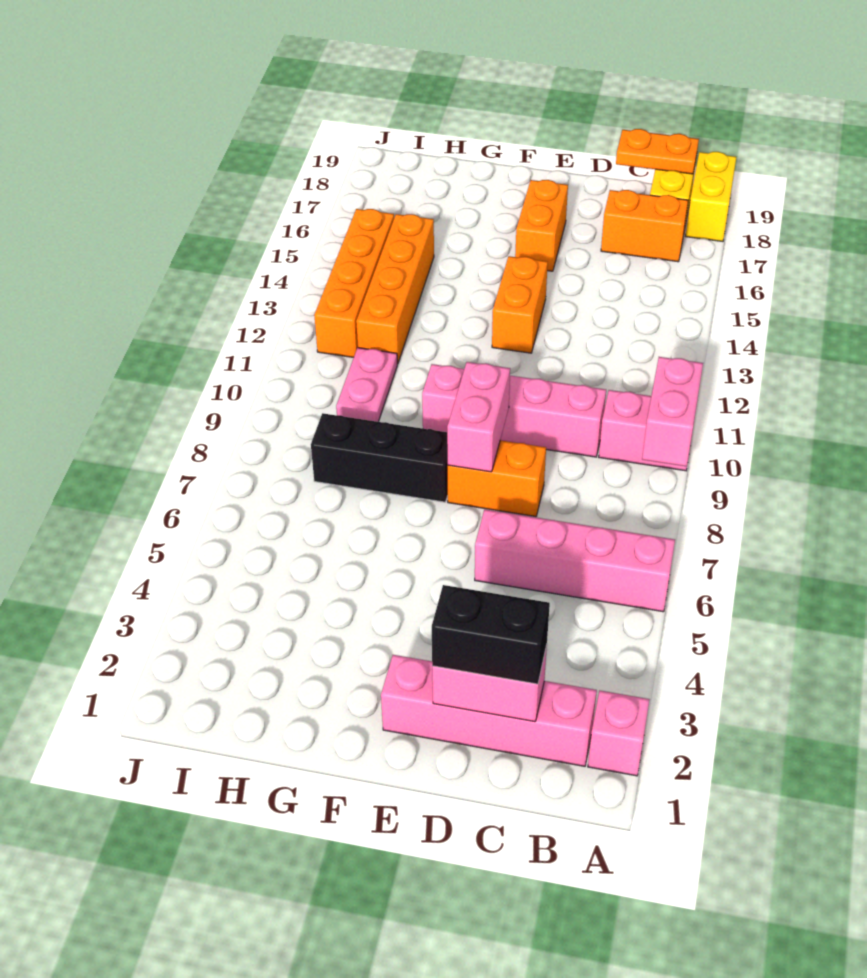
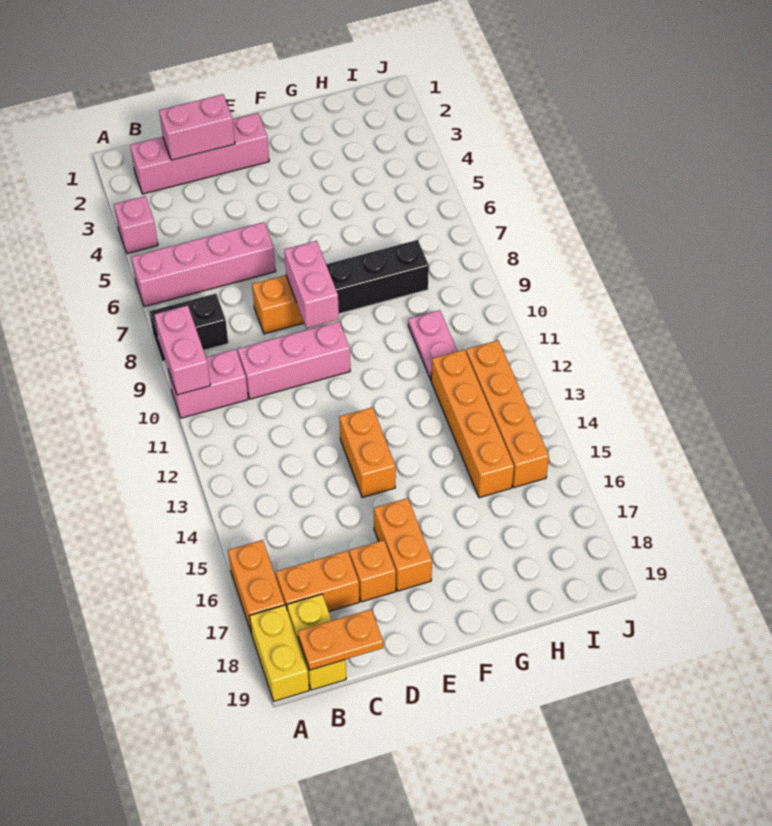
pink brick A2 level 1 -> pink brick A4 level 1
none -> orange brick A16:A17 level 1
black brick C2:D2 level 3 -> black brick A8:B8 level 1
pink brick C10:F10 level 1 -> pink brick C10:E10 level 1
none -> orange brick D17 level 1

